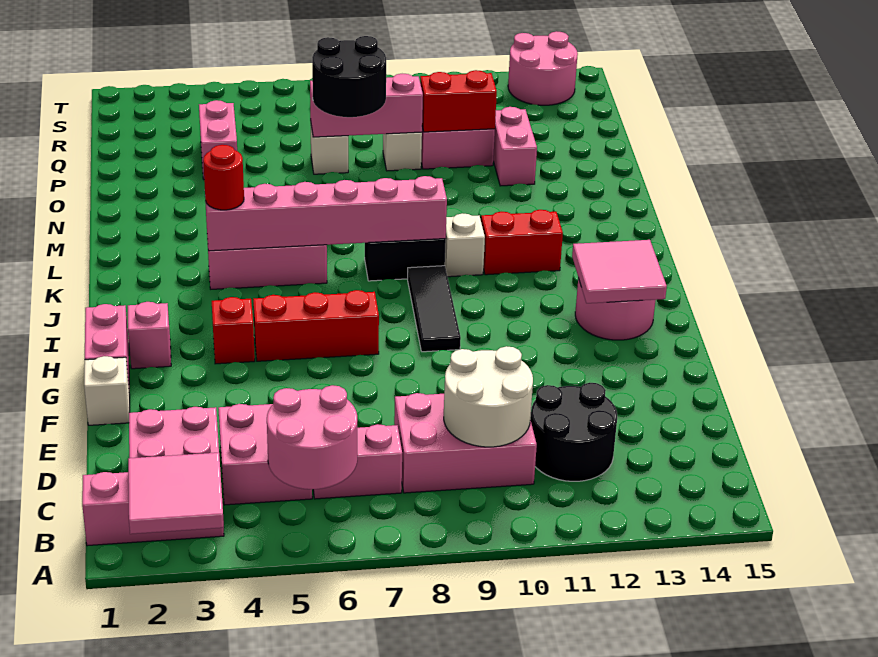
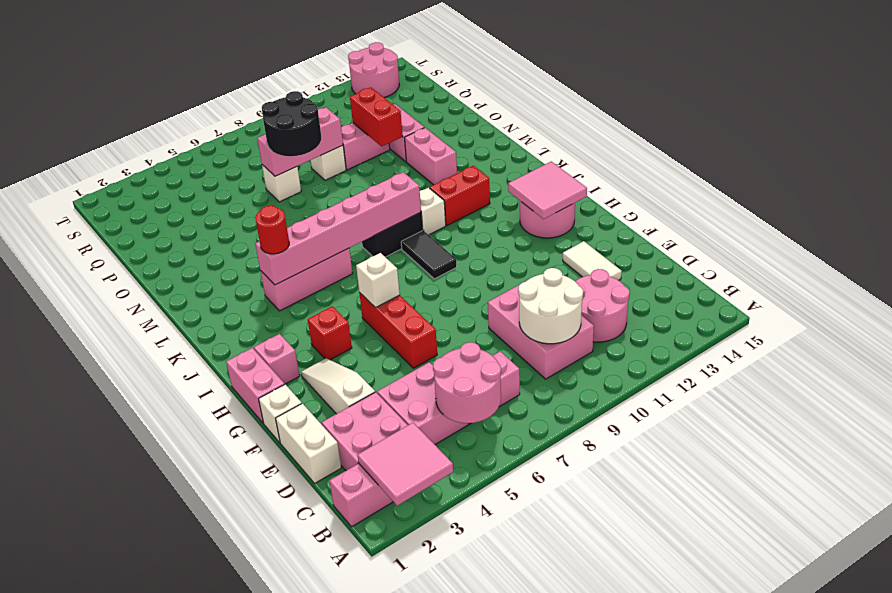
pink brick C8:D10 level 1 -> pink brick C9:E10 level 1
black round brick C11:D12 level 1 -> pink round brick C11:D12 level 1
none -> white brick D1:E1 level 1
none -> white slope E3:G3 level 1 top E
none -> white tile E13:F13 level 1
red brick H5:H7 level 1 -> red brick F6:H6 level 1
none -> white brick H6 level 2
black tile H9:J9 level 1 -> black tile I9:J9 level 1
pink brick P4:Q4 level 1 -> pink brick M12:N12 level 1
red brick P10:P11 level 2 -> red brick O11:P11 level 2

